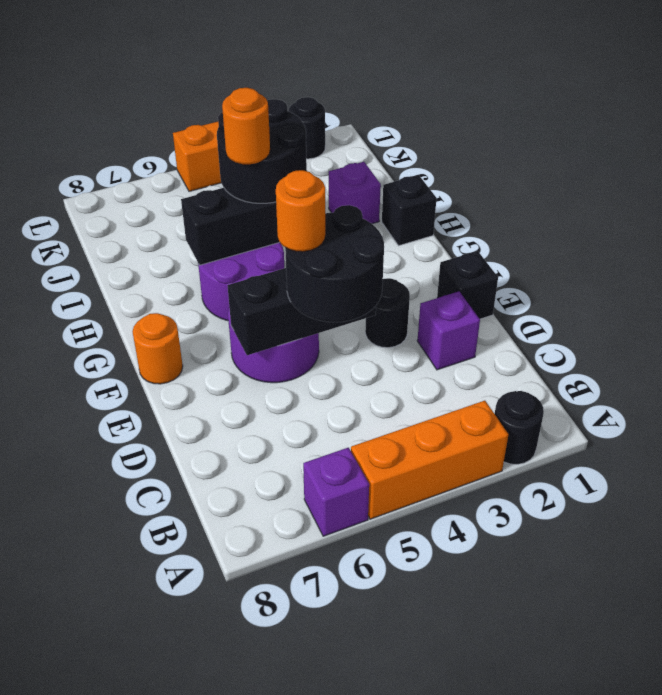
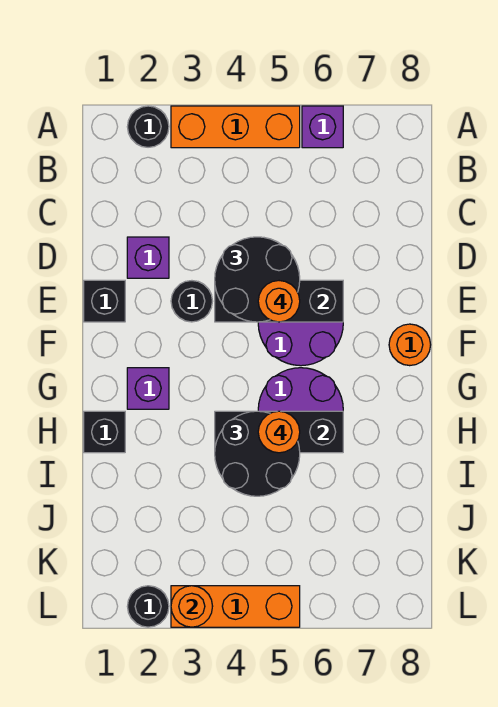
purple brick I2 level 1 -> purple brick G2 level 1
none -> orange round brick L3 level 2

